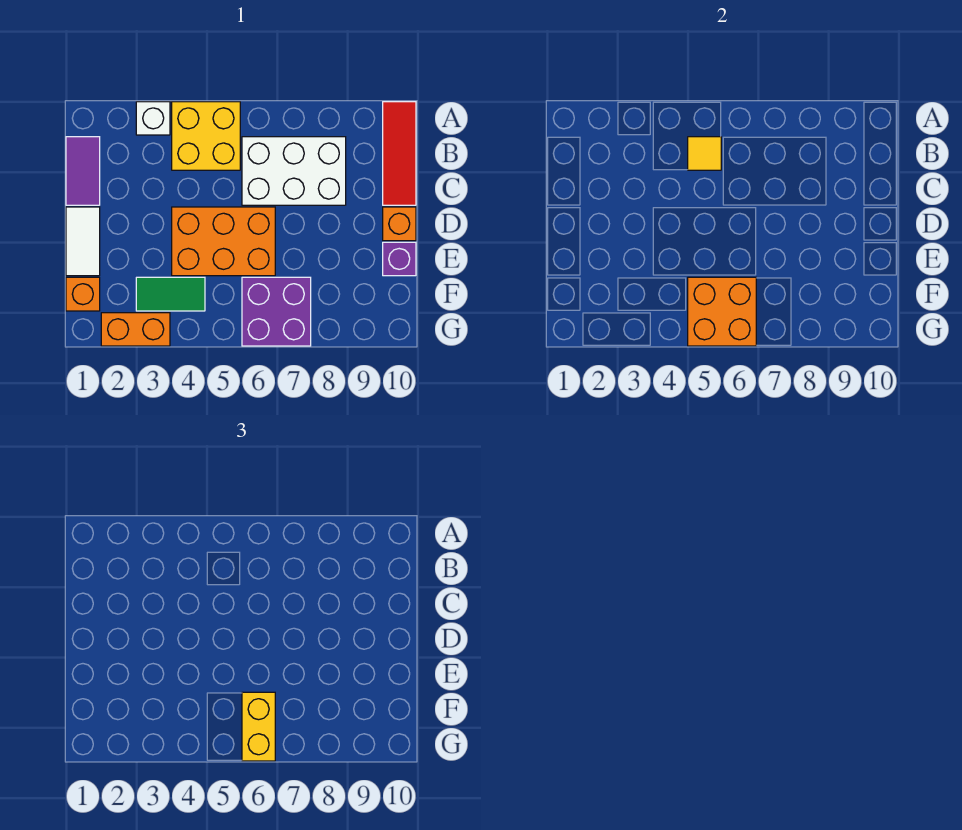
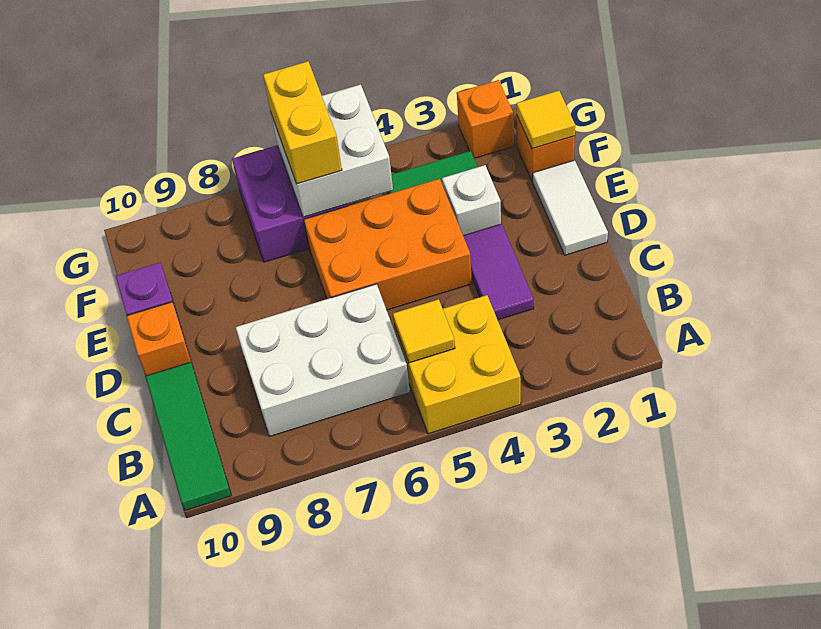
white brick A3 level 1 -> white brick E3 level 1
red tile A10:C10 level 1 -> green tile A10:C10 level 1
purple tile B1:C1 level 1 -> purple tile C3:D3 level 1
none -> yellow tile F1 level 2
orange brick F5:G6 level 2 -> white brick F5:G6 level 2
orange brick G2:G3 level 1 -> orange brick G2 level 1

